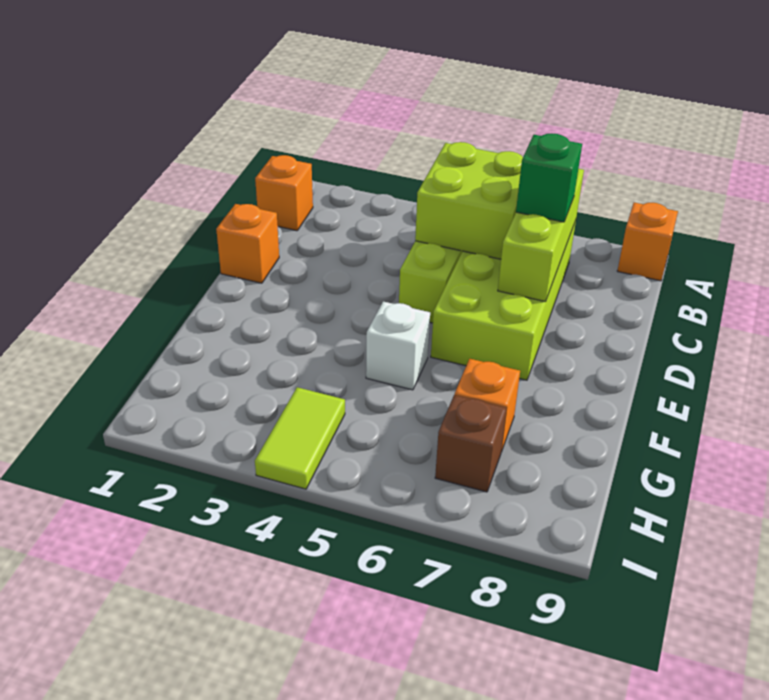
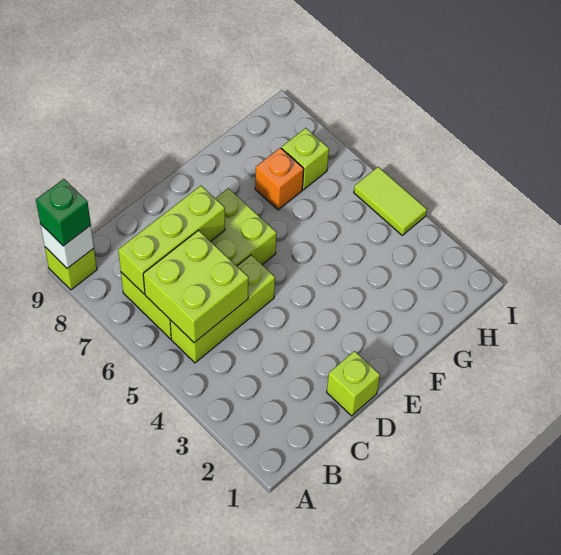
orange brick A9 level 1 -> lime brick A9 level 1
orange brick B1 level 1 -> none
green brick C7 level 3 -> green brick A9 level 3
orange brick D1 level 1 -> lime brick D1 level 1
white brick F5 level 1 -> white brick A9 level 2
lime tile H4:I4 level 1 -> lime tile I4:I5 level 1
brown brick H7 level 1 -> lime brick H7 level 1

